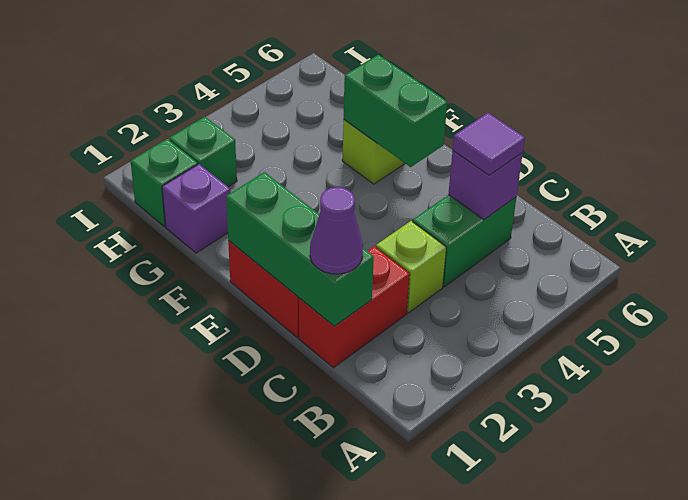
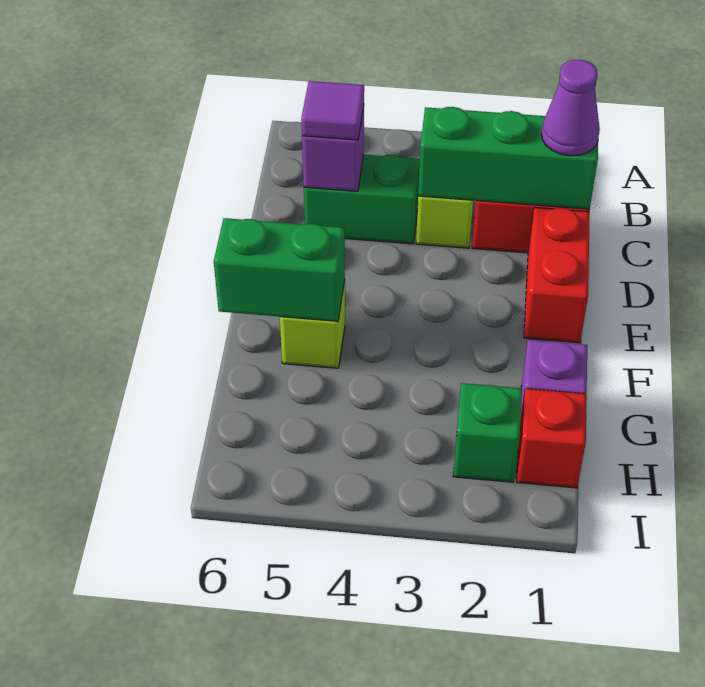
green brick C1:E1 level 2 -> green brick C1:C3 level 2
green brick E5:F5 level 2 -> green brick F5:F6 level 2
green brick H1 level 1 -> red brick H1 level 1

